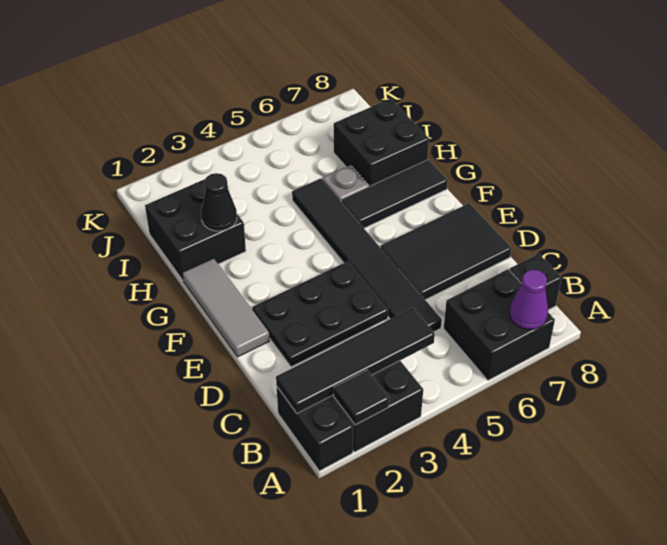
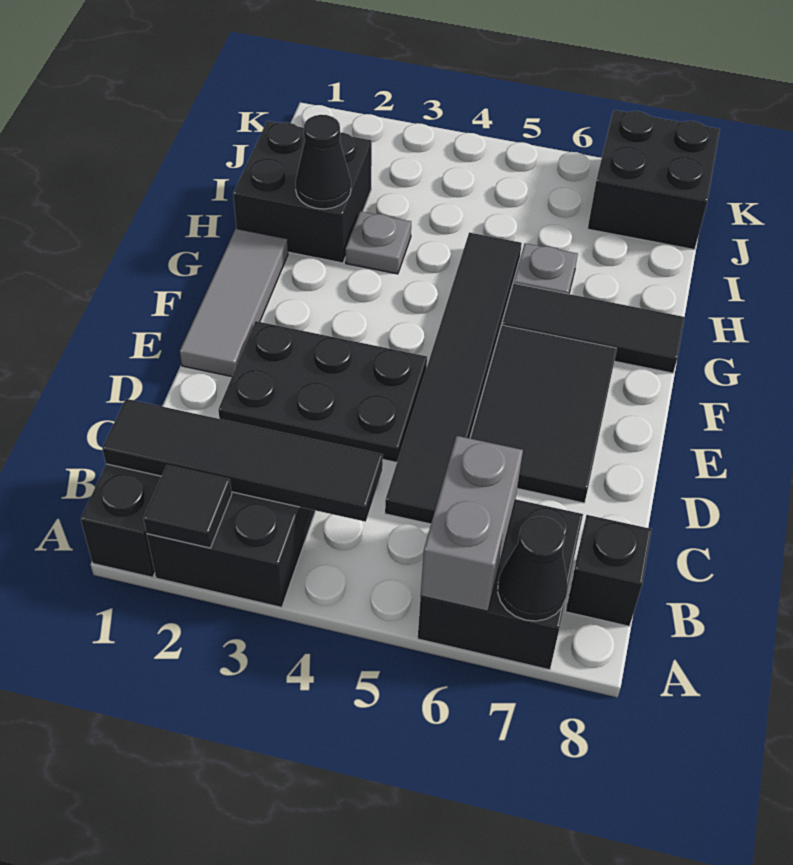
none -> grey brick A6:B6 level 2
purple cone A7 level 2 -> black cone A7 level 2
black tile D6:E8 level 1 -> black tile D6:F7 level 1
none -> grey plate H3 level 1
black brick H7:I8 level 1 -> black brick J7:K8 level 1

